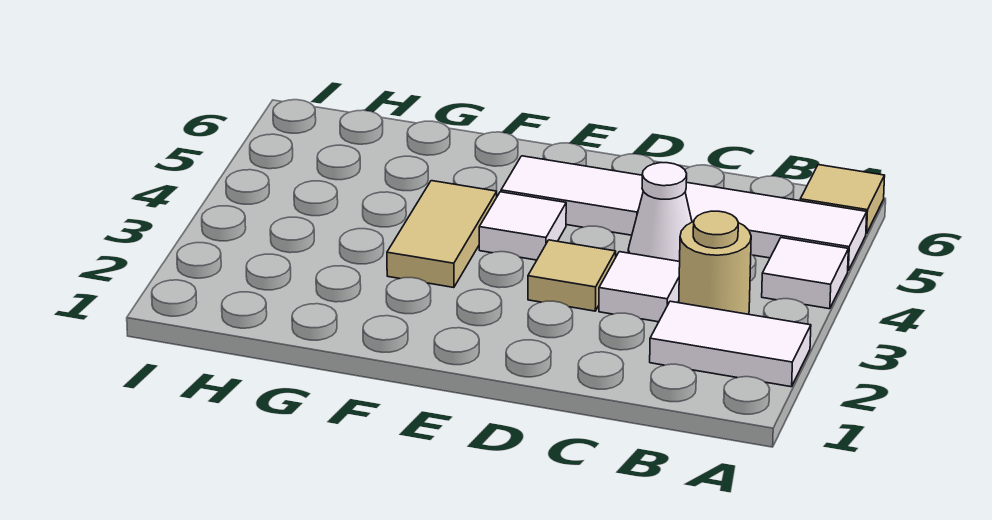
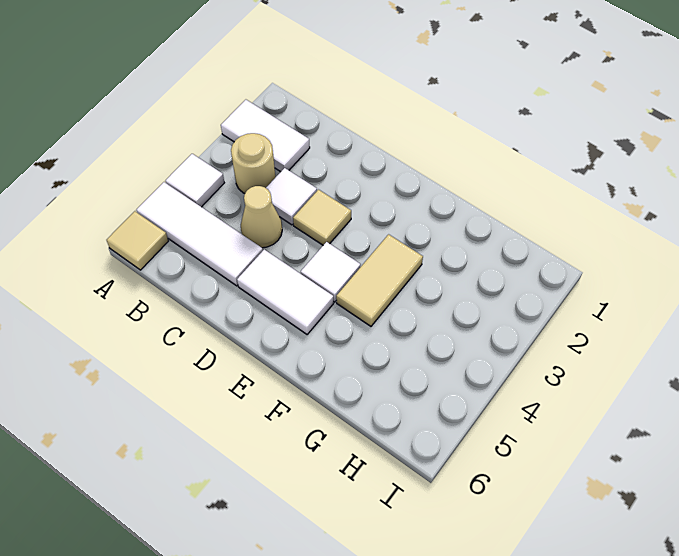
white cone C4 level 1 -> tan cone C4 level 1

